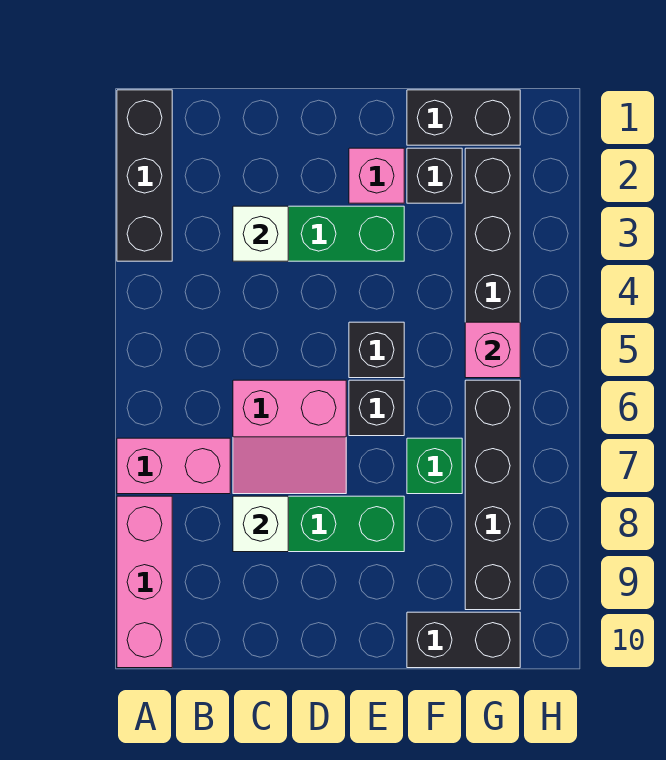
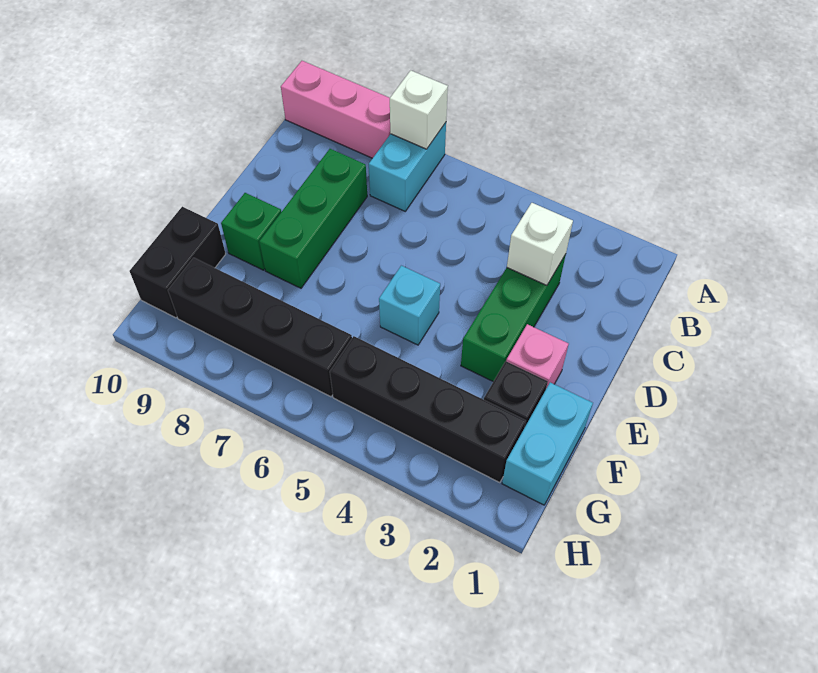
black brick A1:A3 level 1 -> none
pink brick A7:B7 level 1 -> cyan brick A7:B7 level 1
pink slope C6:D7 level 1 top 6 -> none
white brick C8 level 2 -> white brick A7 level 2
black brick E5 level 1 -> cyan brick E5 level 1
black brick E6 level 1 -> none
black brick F1:G1 level 1 -> cyan brick F1:G1 level 1
green brick F7 level 1 -> green brick E9 level 1
pink brick G5 level 2 -> none

